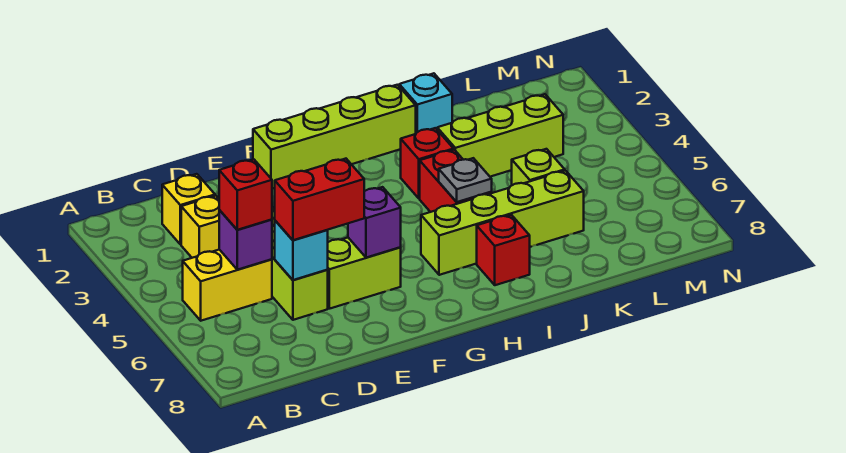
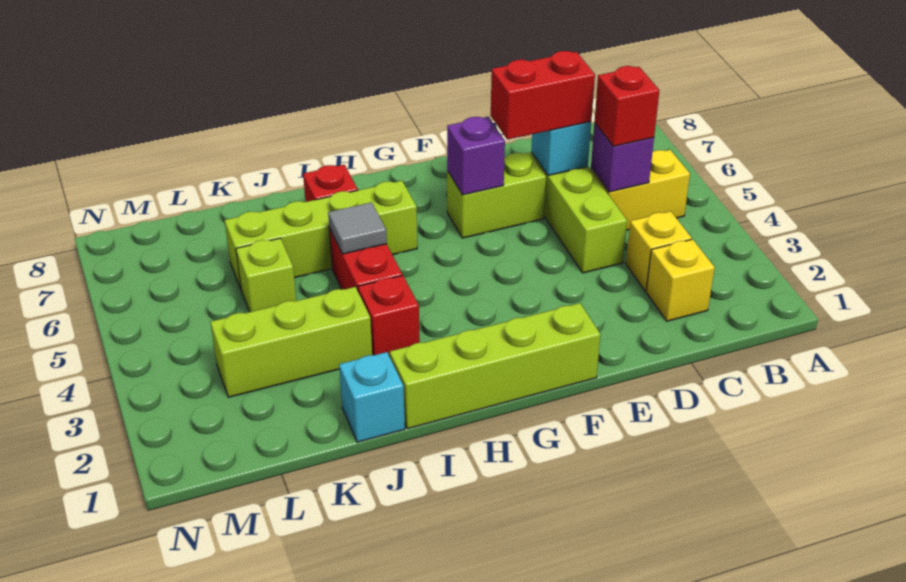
grey plate I5 level 2 -> grey tile I5 level 2

